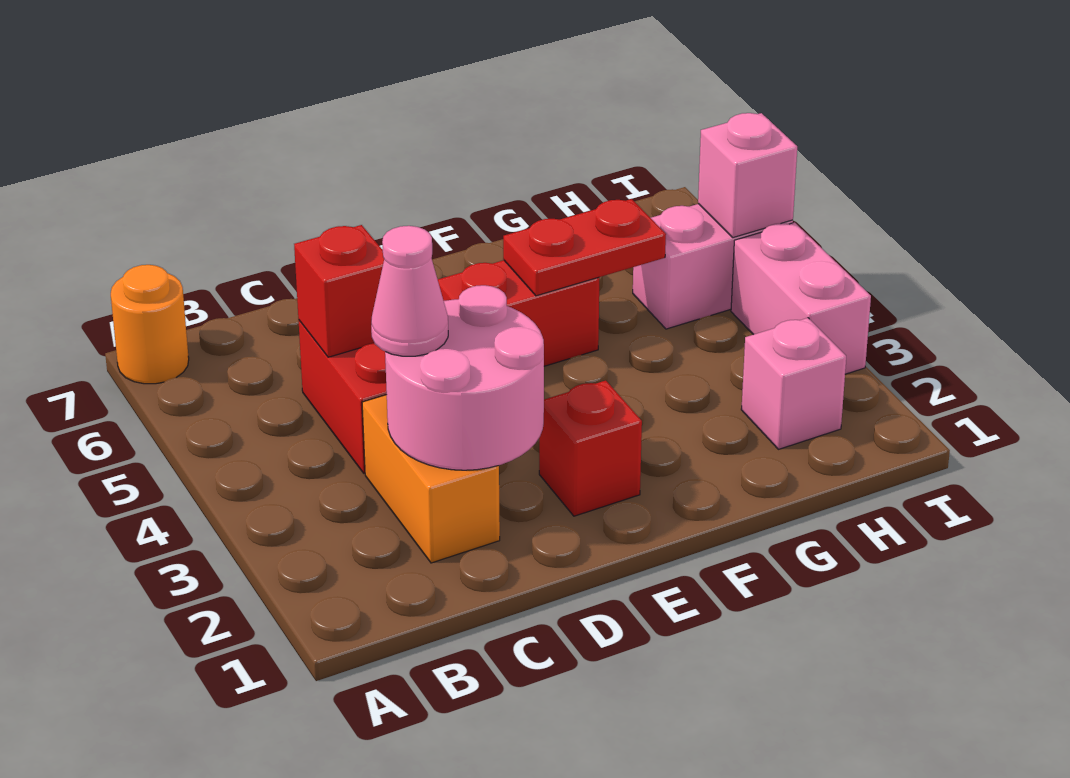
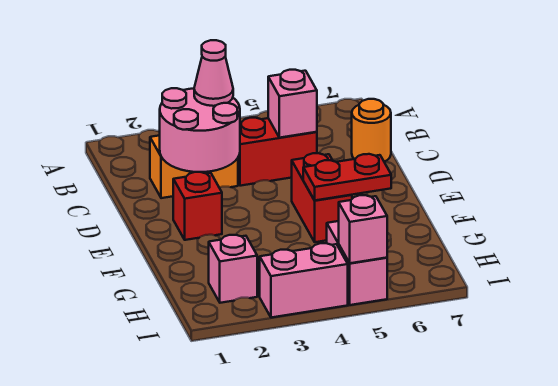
orange round brick A7 level 1 -> orange round brick C7 level 1
red brick C5 level 2 -> pink brick C5 level 2
red plate F5:G5 level 2 -> red plate F5:F6 level 2

